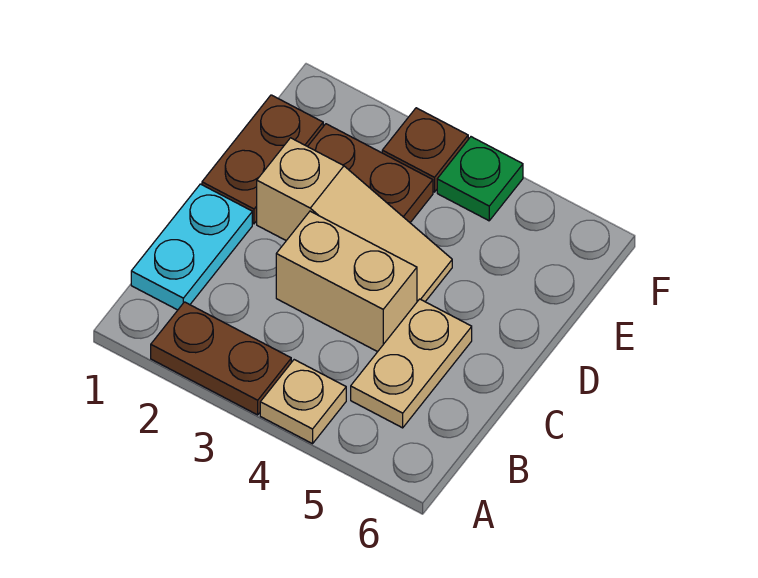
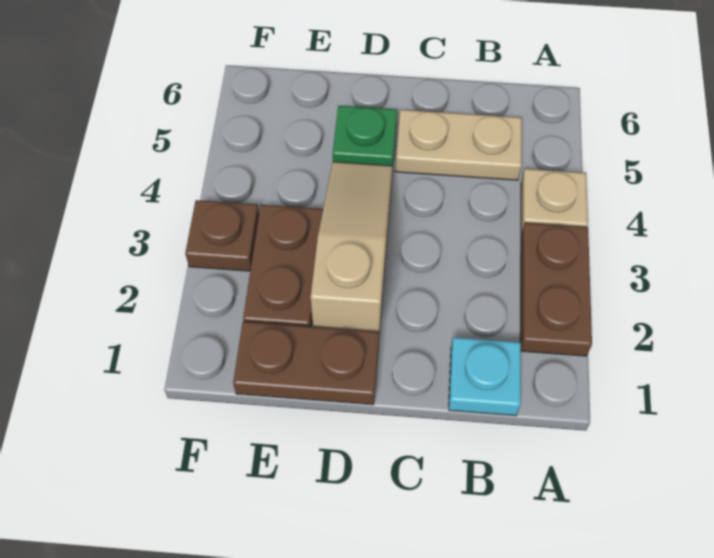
cyan plate B1:C1 level 1 -> cyan plate B1 level 1
tan brick C3:C4 level 1 -> none
green plate F4 level 1 -> green plate D5 level 1

